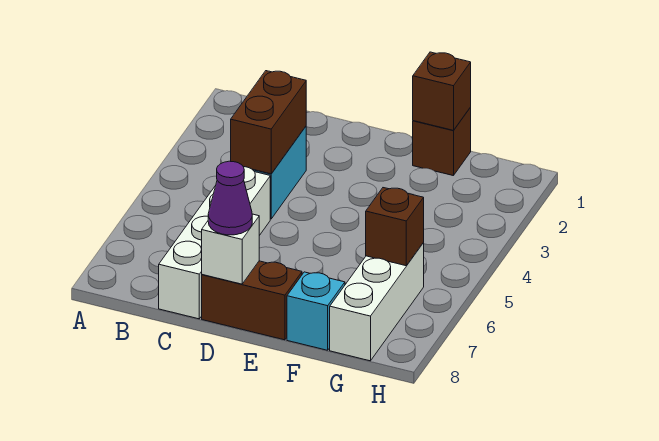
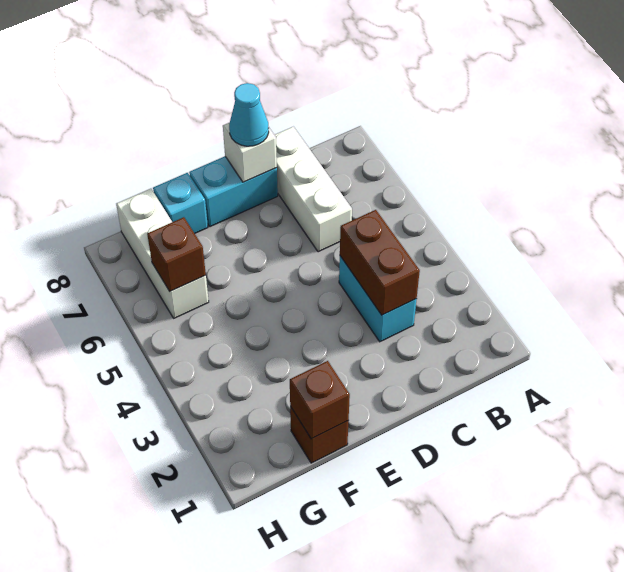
white brick C5:C8 level 1 -> white brick C6:C8 level 1
brown brick D8:E8 level 1 -> cyan brick D8:E8 level 1
purple cone D8 level 3 -> cyan cone D8 level 3

